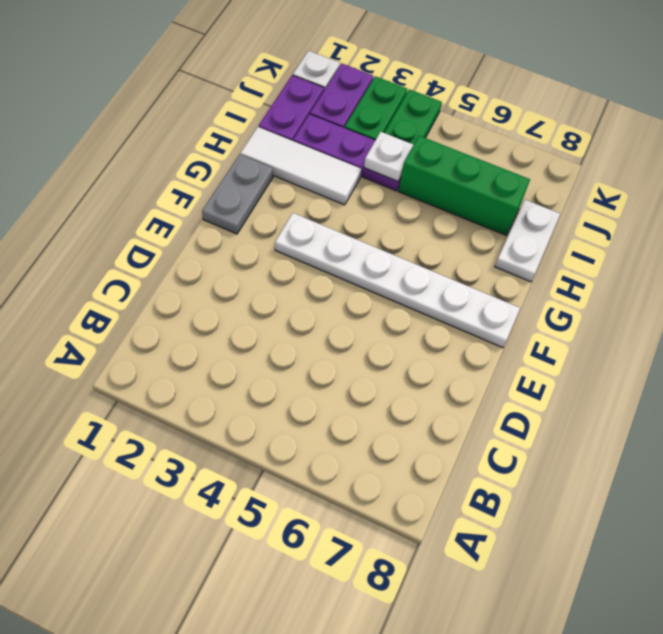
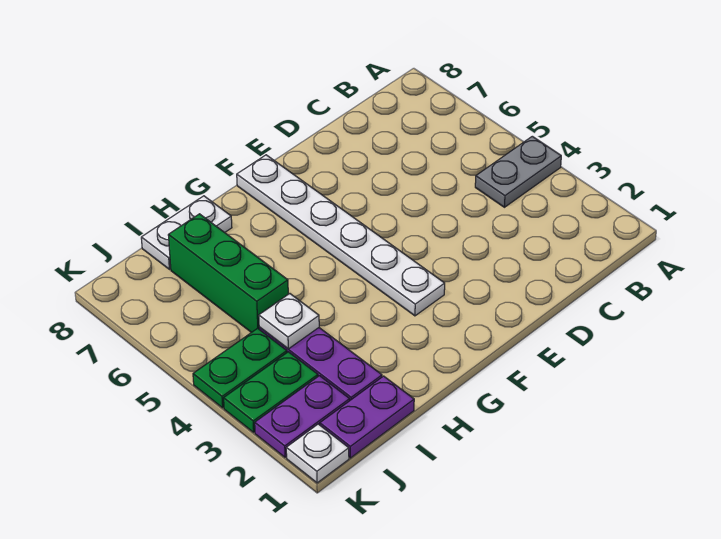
grey plate F1:G1 level 1 -> grey plate A4:B4 level 1
white tile H1:H3 level 1 -> none

